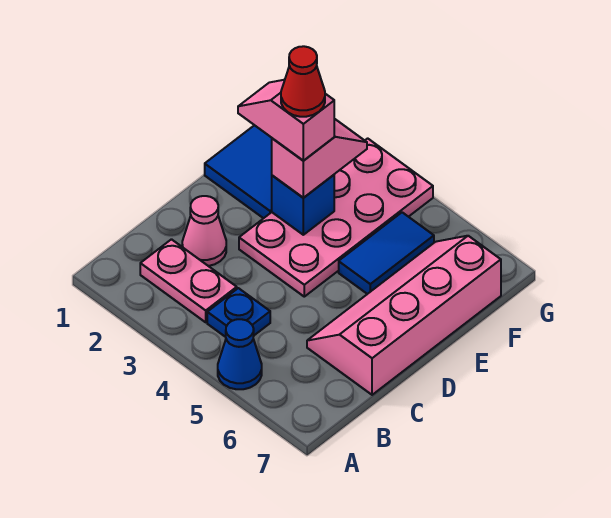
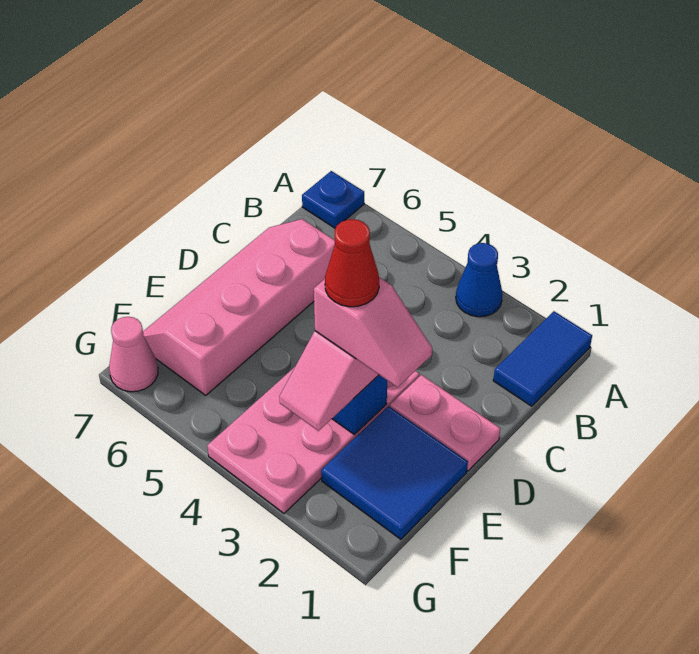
blue cone A5 level 1 -> blue cone A3 level 1
pink plate B2:B3 level 1 -> pink plate D1:D2 level 1
blue plate B4 level 1 -> blue plate A7 level 1
pink cone C2 level 1 -> pink cone G7 level 1
pink slope C6:F7 level 1 top 7 -> pink slope C6:F7 level 1 top 6
blue tile E5:F5 level 1 -> blue tile A1:B1 level 1

